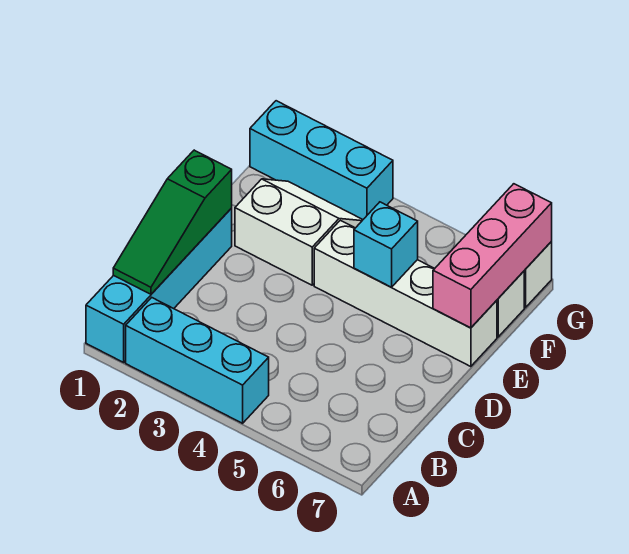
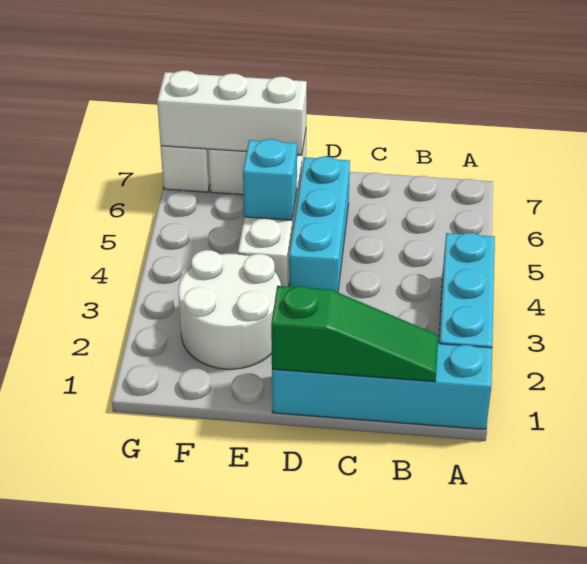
white slope E2:F3 level 1 top E -> white round brick E2:F3 level 1
pink brick E7:G7 level 2 -> white brick E7:G7 level 2
cyan brick G1:G3 level 1 -> cyan brick D4:D6 level 1

